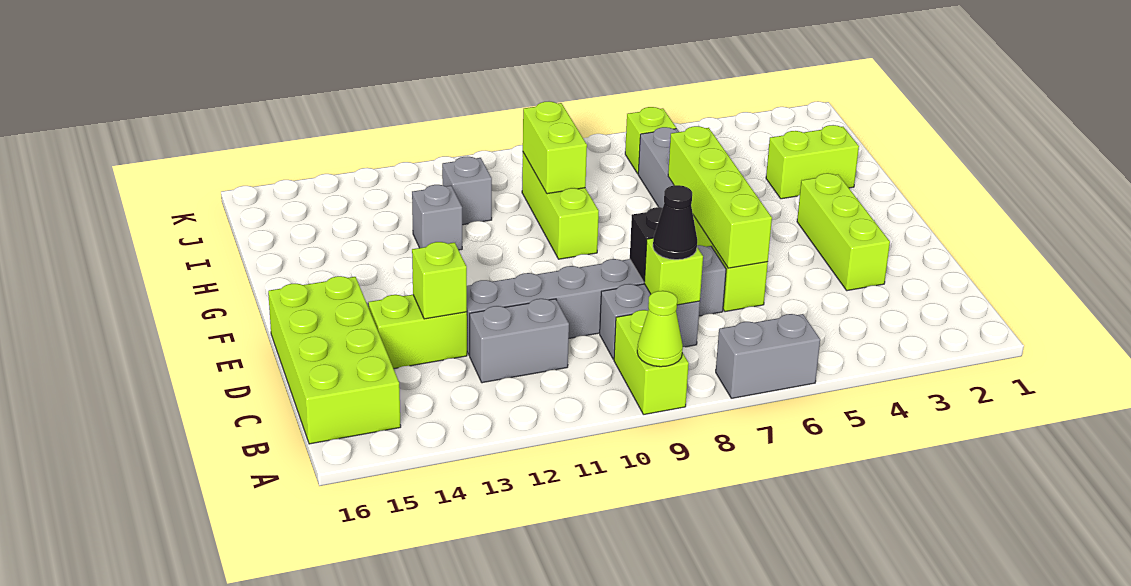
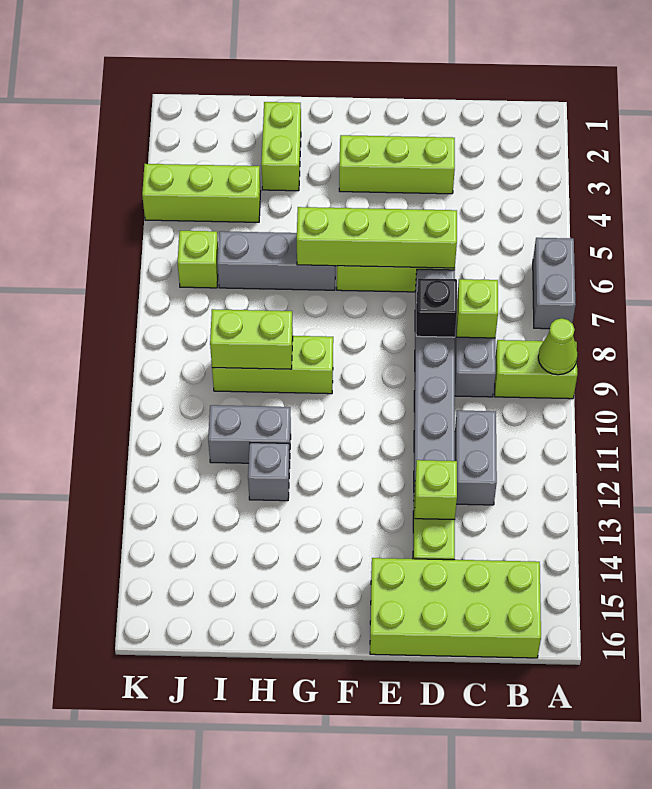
black cone C8 level 3 -> none
none -> lime brick I4:K4 level 1
grey brick I11 level 1 -> grey brick H11:I11 level 1

